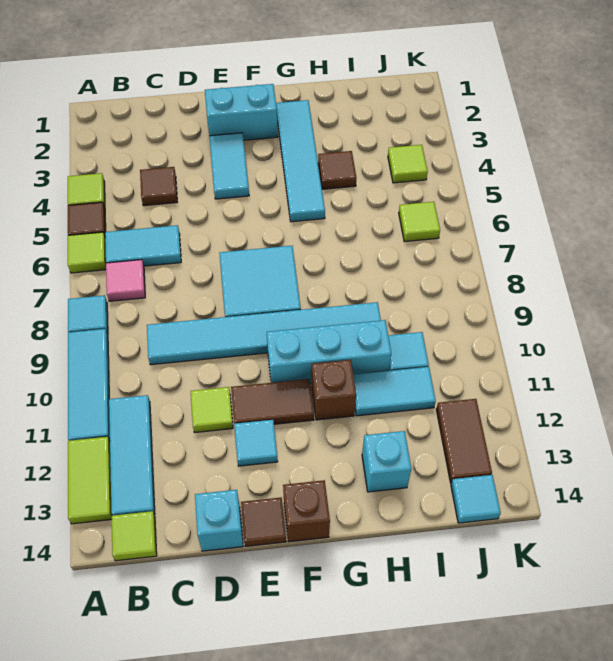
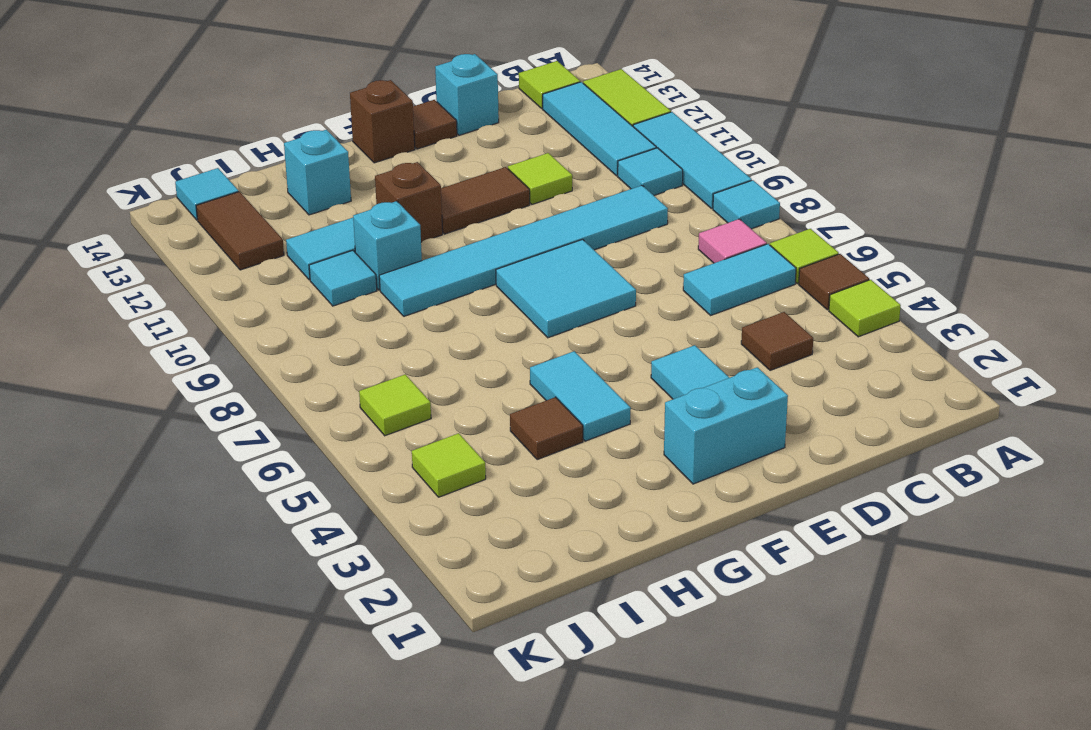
cyan tile E12 level 1 -> cyan tile B10 level 1
cyan brick F10:H10 level 1 -> cyan brick H10 level 1
cyan tile G2:G5 level 1 -> cyan tile G4:G5 level 1

